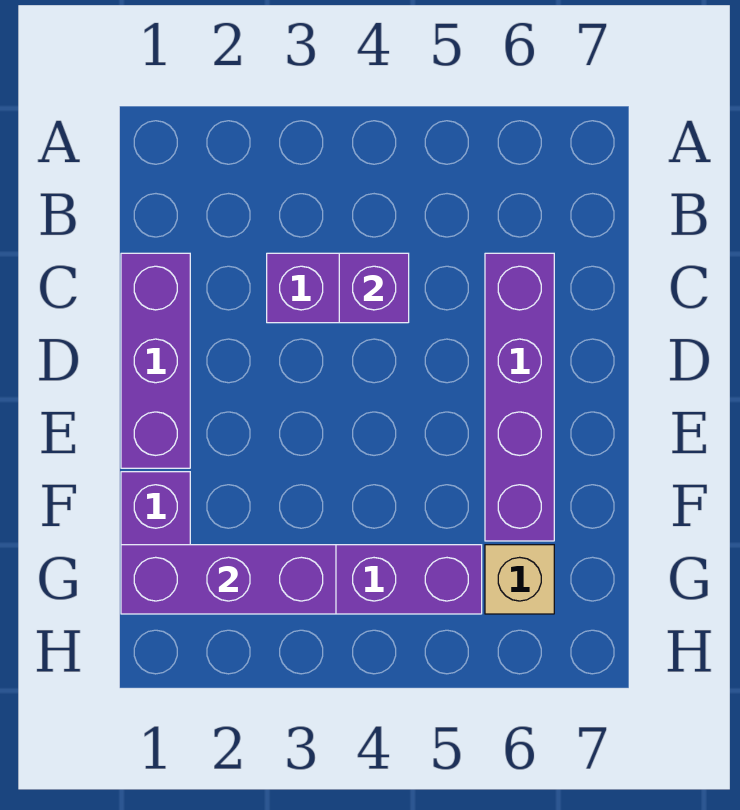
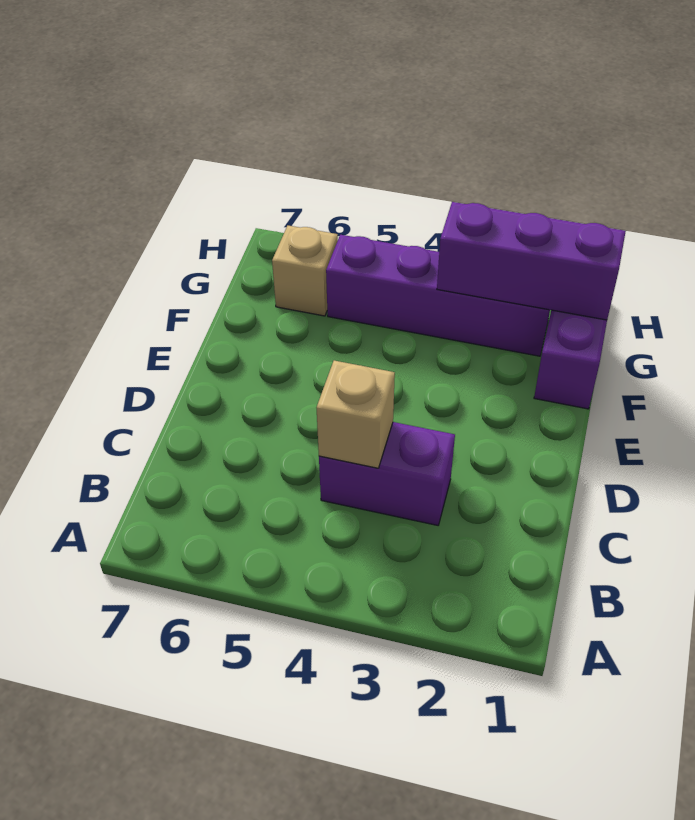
purple brick C1:E1 level 1 -> none
purple brick C4 level 2 -> tan brick C4 level 2
purple brick C6:F6 level 1 -> none

